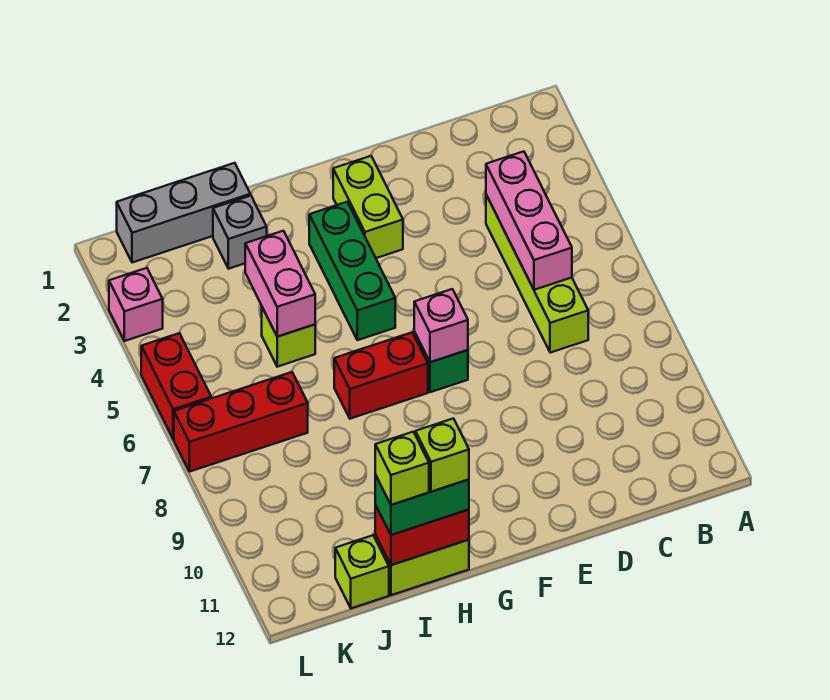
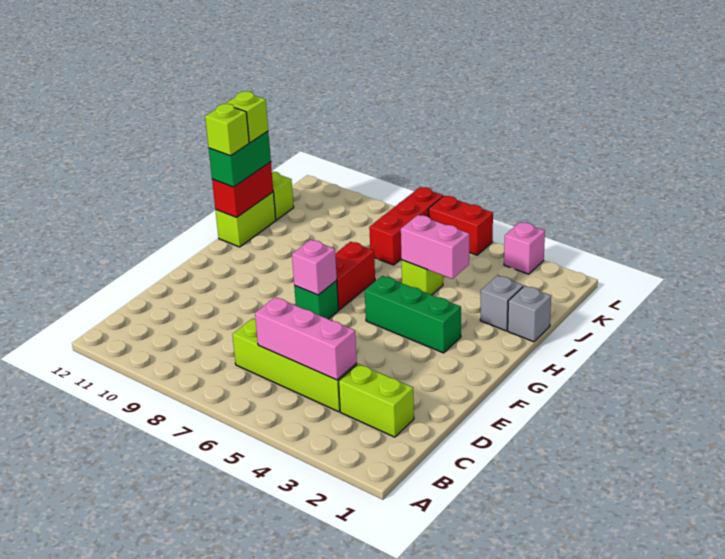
lime brick F2:F3 level 1 -> lime brick C2:C3 level 1
grey brick I1:K1 level 1 -> grey brick I1 level 1

